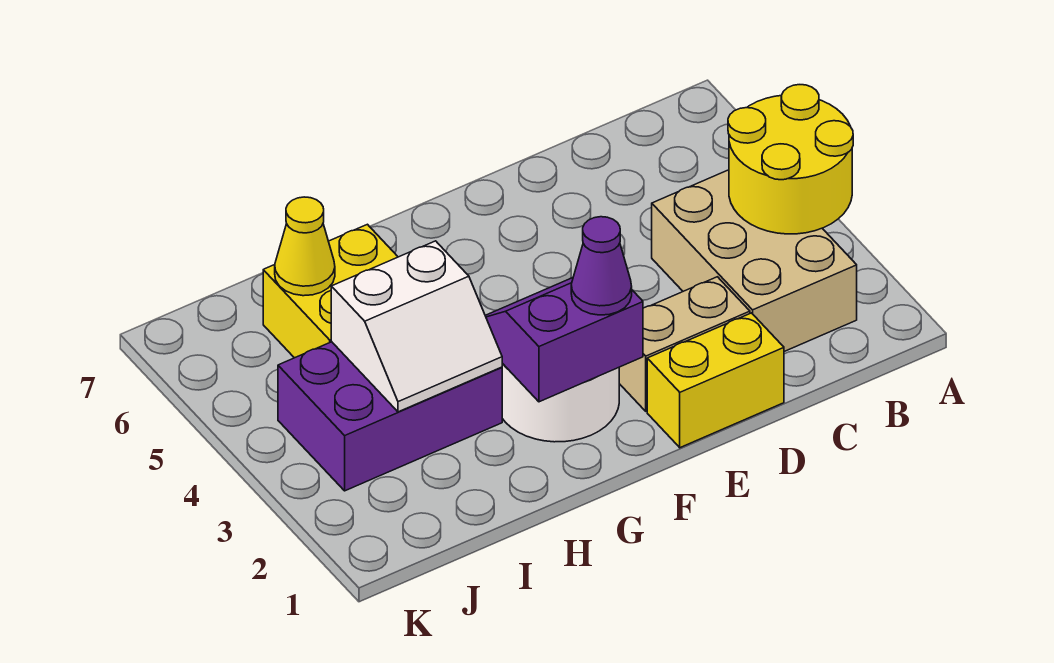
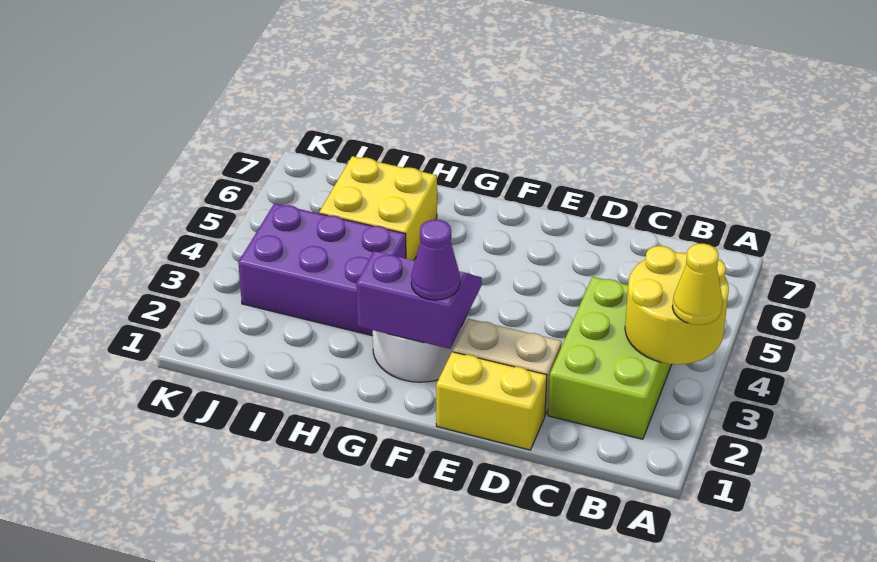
tan brick B2:C4 level 1 -> lime brick B2:C4 level 1
white slope H3:I4 level 2 top 4 -> none
yellow cone I6 level 2 -> yellow cone A3 level 3

